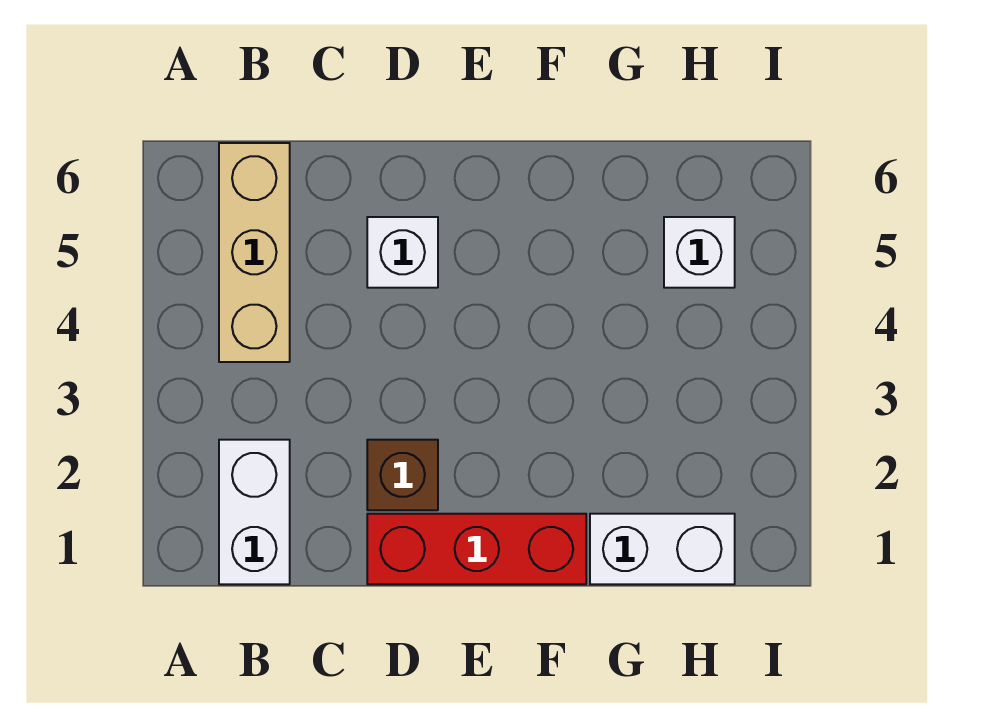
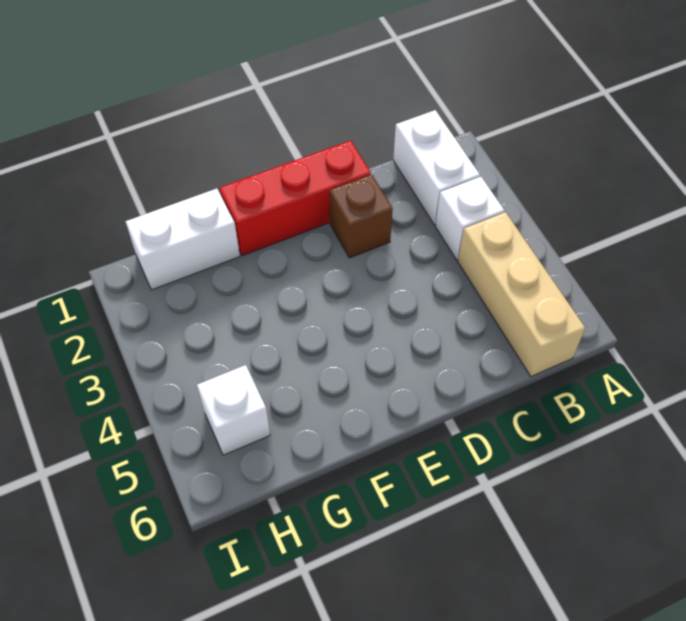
white brick D5 level 1 -> white brick B3 level 1

